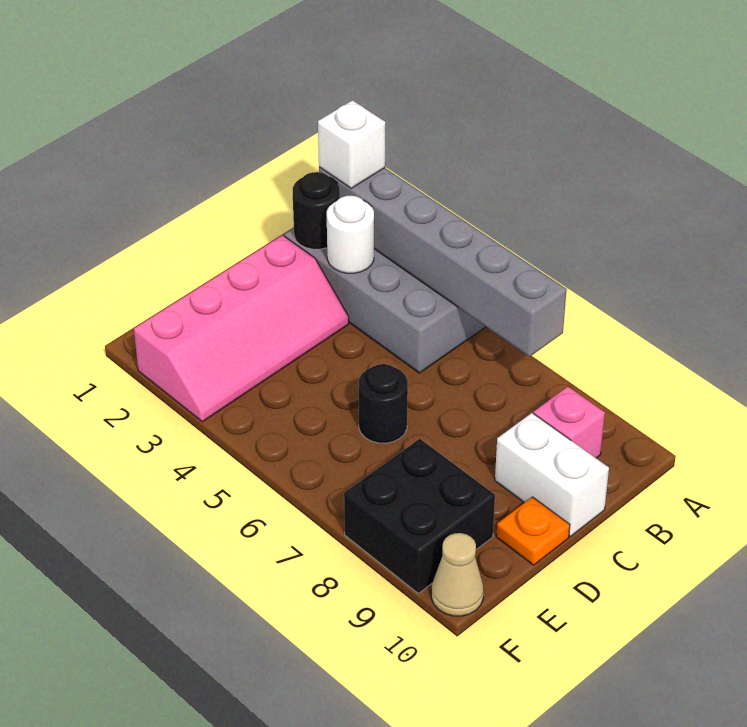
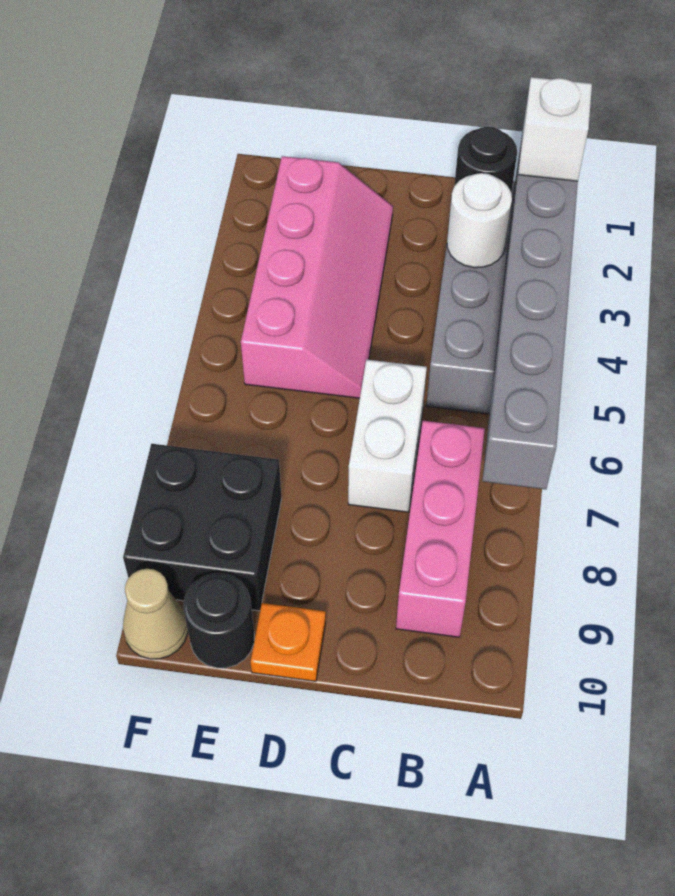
pink brick B9 level 1 -> pink brick B7:B9 level 1
pink slope C2:F3 level 1 top 2 -> pink slope D2:E5 level 1 top E
white brick C9:C10 level 1 -> white brick C6:C7 level 1
black round brick D6 level 1 -> black round brick E10 level 1

